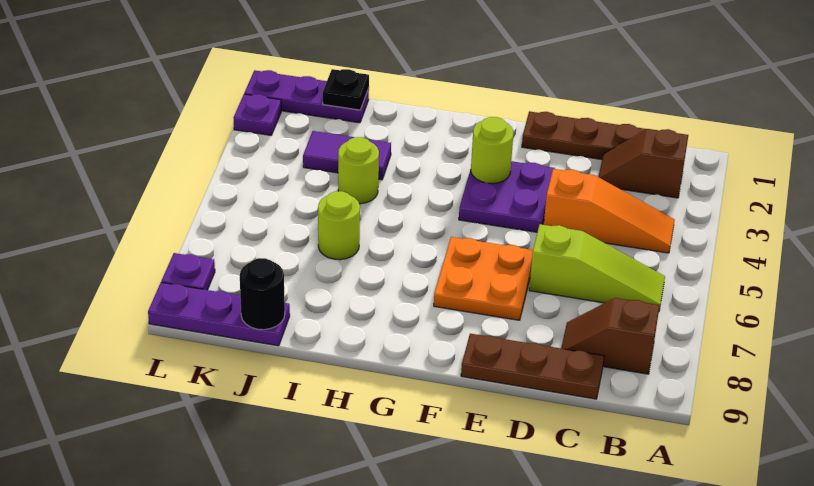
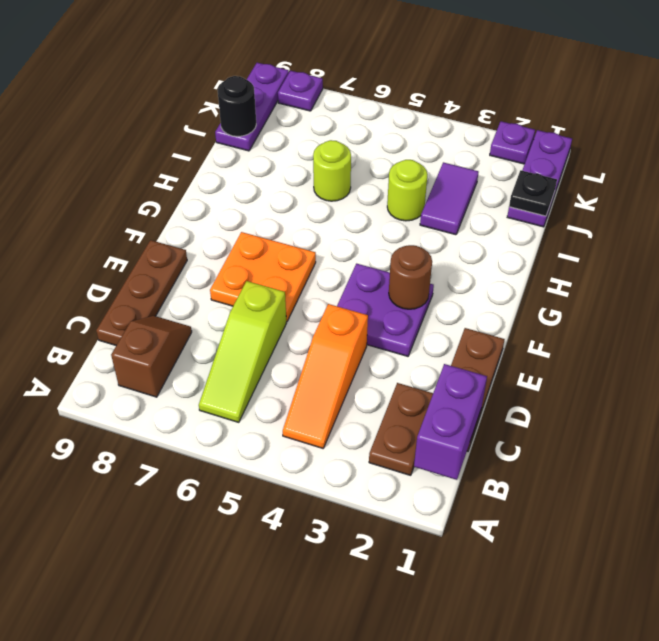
none -> purple brick B1:C1 level 2
brown slope B2:C2 level 1 top B -> brown plate B2:C2 level 1
lime round brick F3 level 2 -> brown round brick F3 level 2

